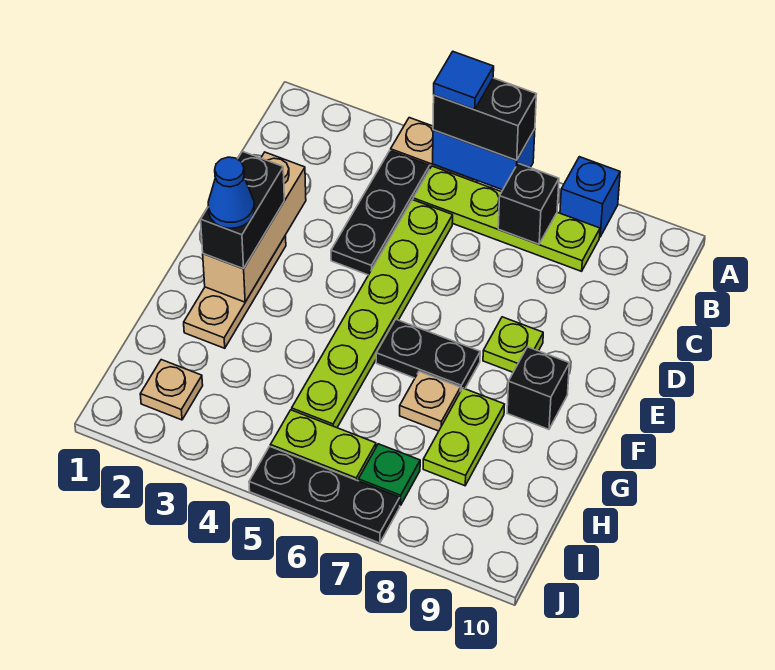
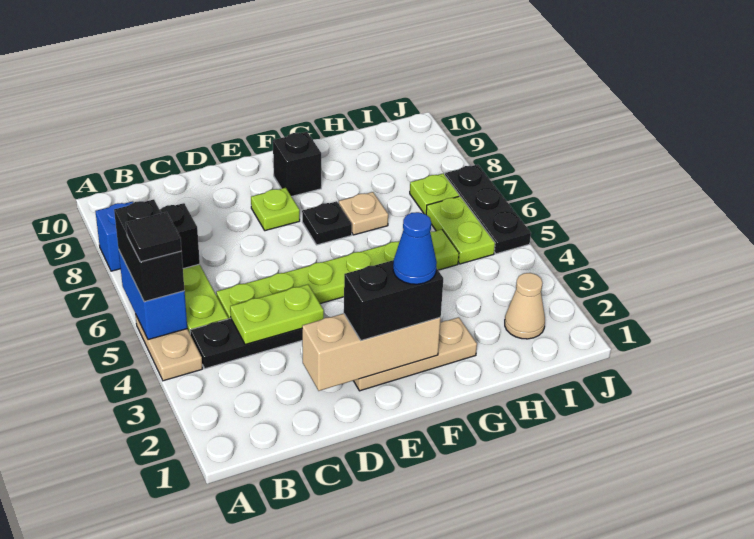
blue tile A5 level 4 -> black tile A5 level 4
black plate F6:F7 level 1 -> black plate F7 level 1
lime plate G8:H8 level 1 -> lime plate C4:D4 level 2
tan plate I2 level 1 -> tan cone I2 level 1
green plate I7 level 1 -> lime plate I7 level 1

